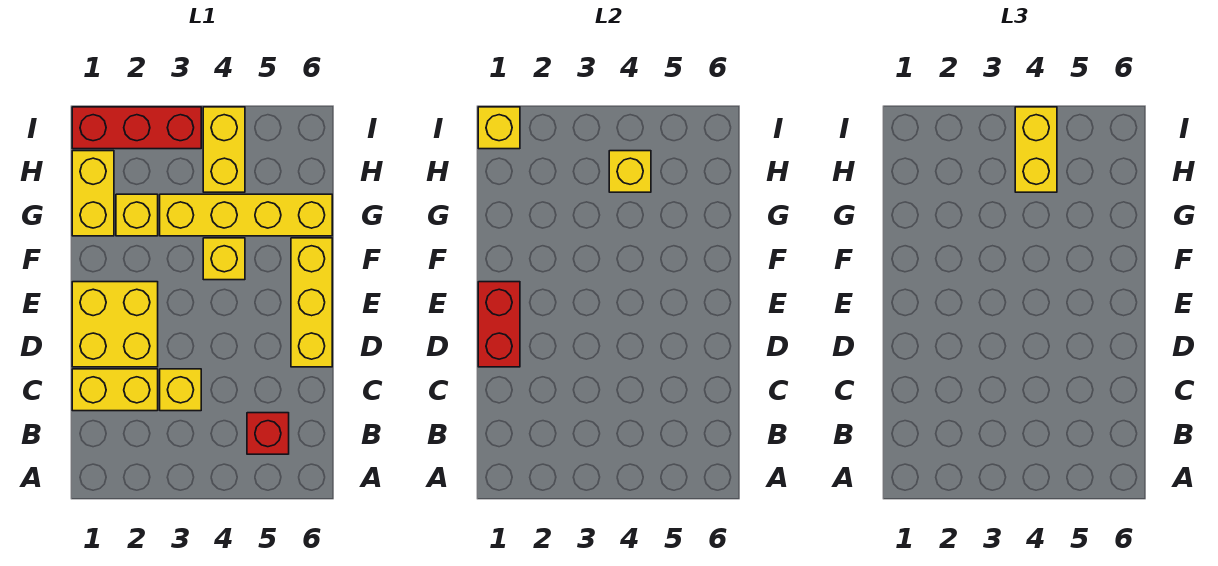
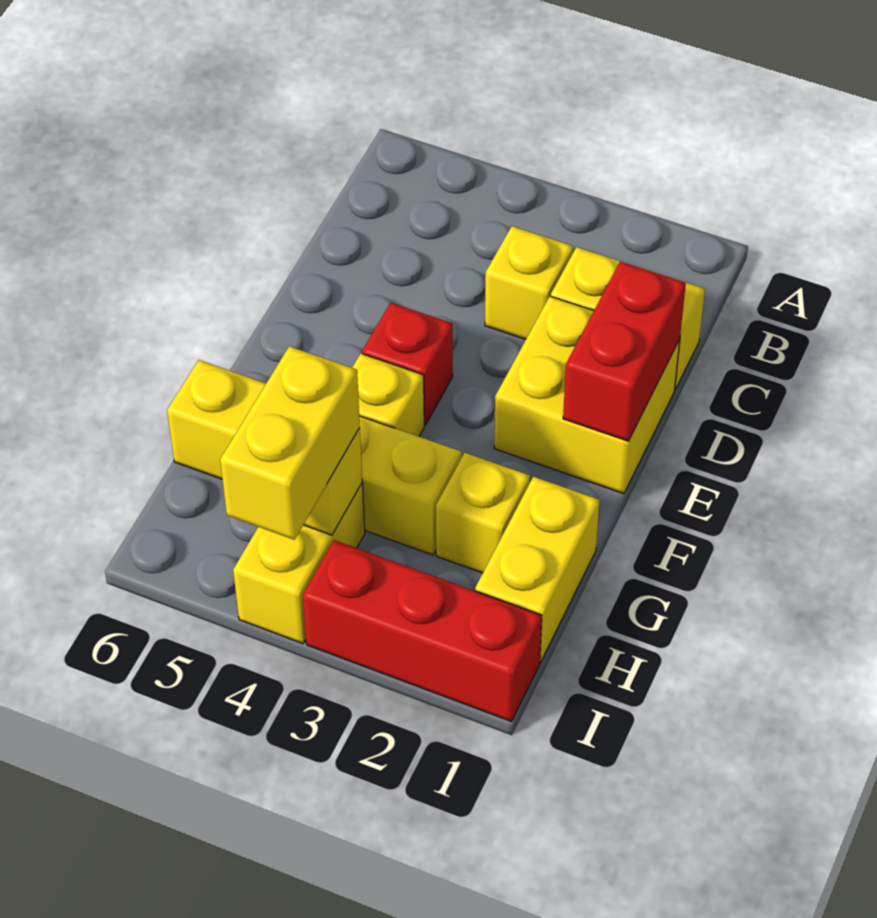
red brick B5 level 1 -> red brick E4 level 1
yellow brick D6:F6 level 1 -> none
yellow brick I1 level 2 -> none

